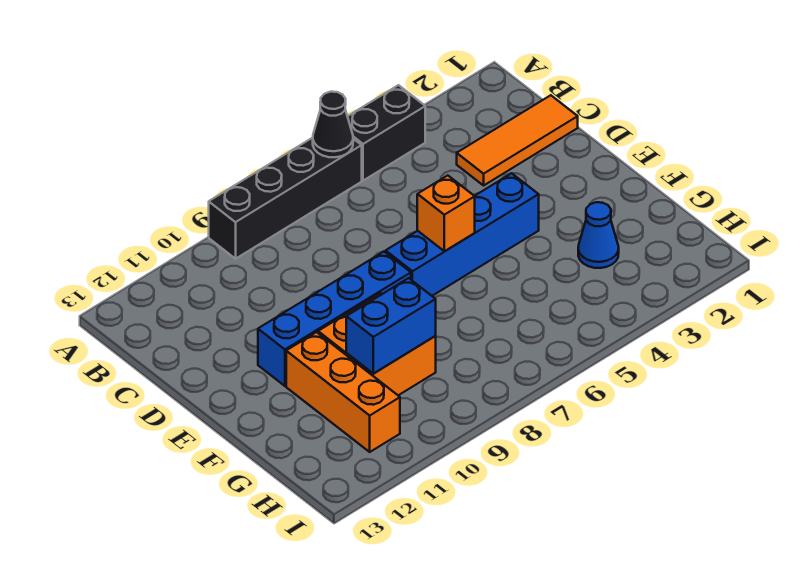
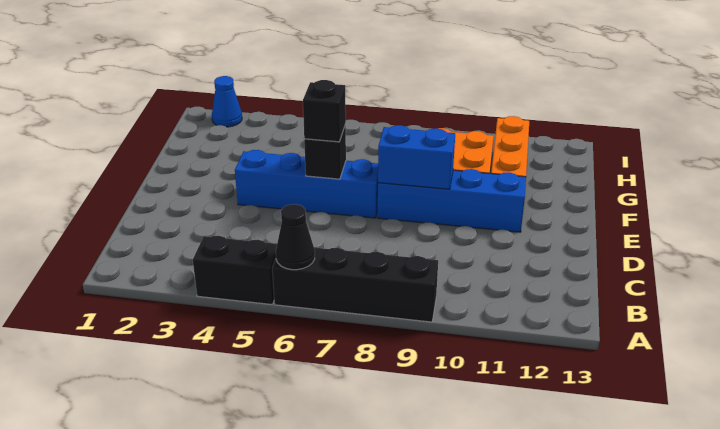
orange tile C1:C3 level 1 -> none
orange brick E6 level 2 -> black brick E6 level 2
none -> black brick E6 level 3
blue cone G3 level 1 -> blue cone I2 level 1
blue brick G9:G10 level 2 -> blue brick E8:E9 level 2

